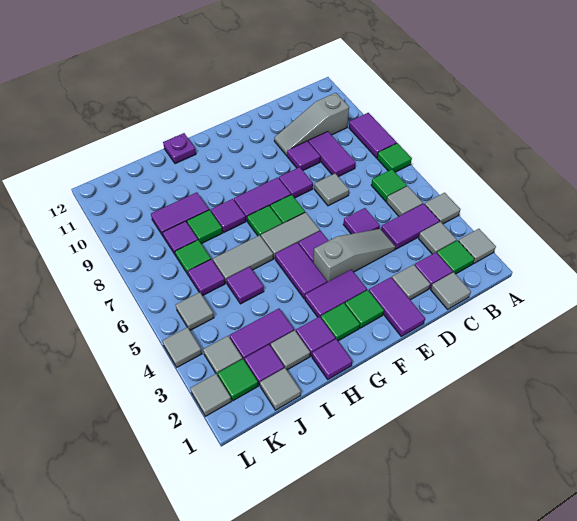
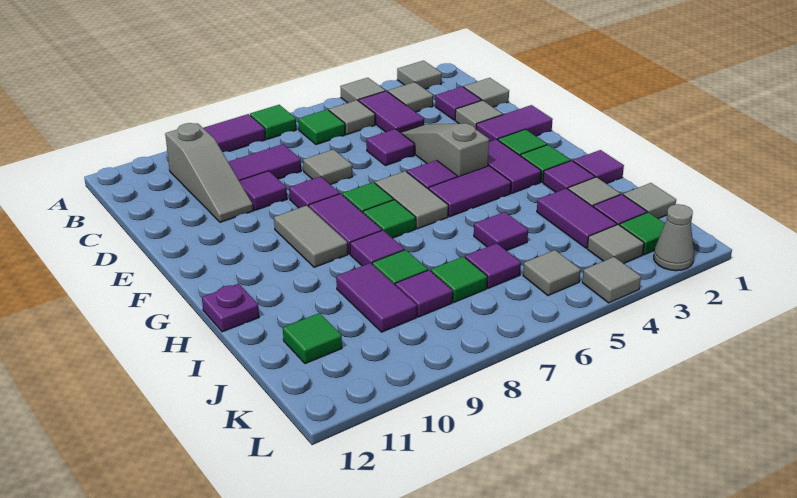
green tile B2 level 1 -> green tile J11 level 1
grey tile H6:I6 level 1 -> grey tile F9:G9 level 1
grey tile L2 level 1 -> grey cone L2 level 1

